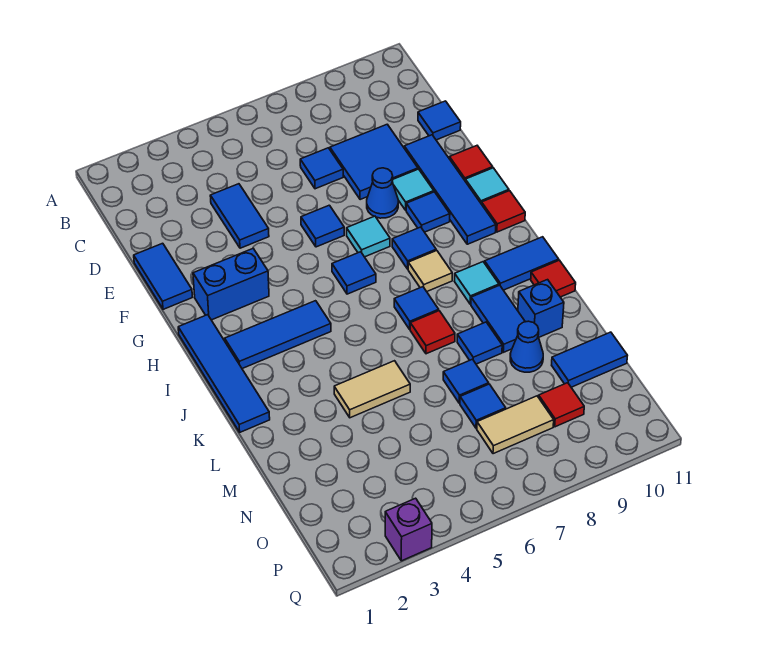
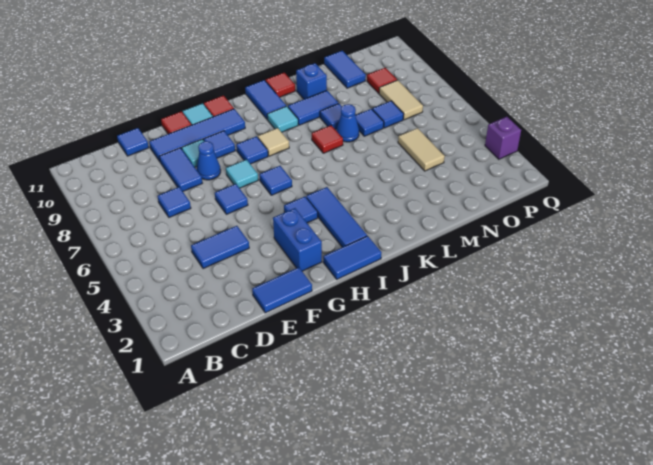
blue tile D8:E9 level 1 -> blue tile E8:E9 level 1
blue tile H1:K1 level 1 -> blue tile H1:I1 level 1
blue tile J7 level 1 -> blue tile H4 level 1
tan tile L4:L5 level 1 -> tan tile N4:N5 level 1
blue cone M9 level 1 -> blue cone L7 level 1

